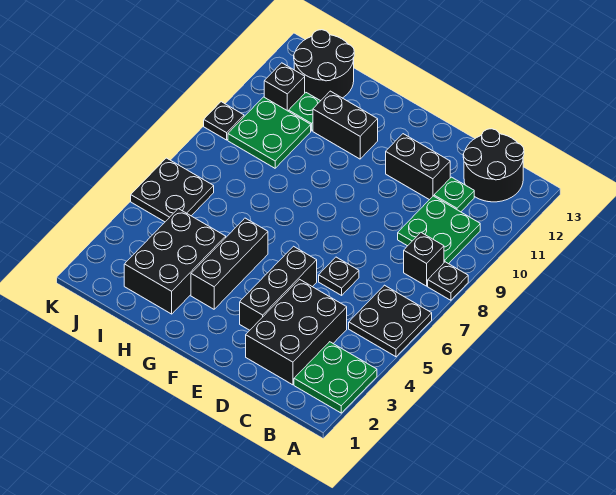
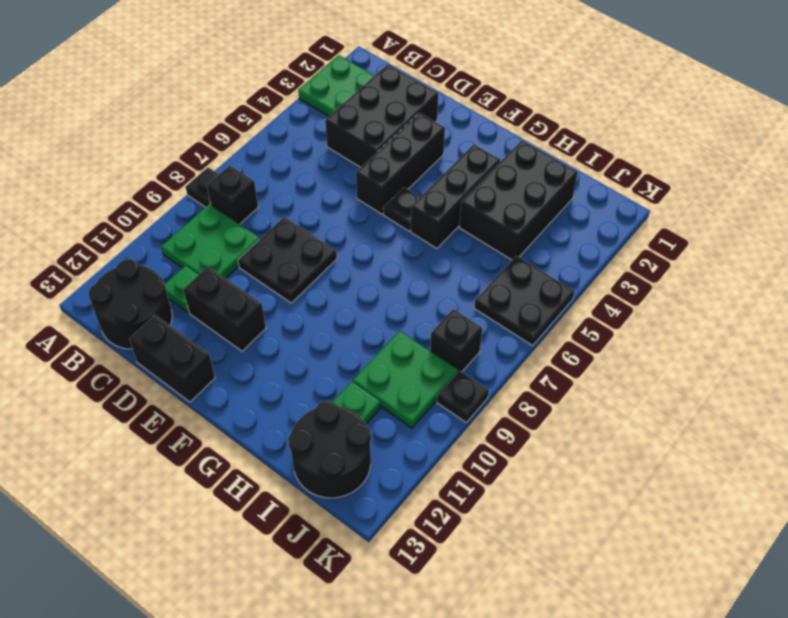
black plate A5:B6 level 1 -> black plate D8:E9 level 1
black plate D6 level 1 -> black plate F5 level 1
black brick G11:H11 level 1 -> black brick D13:E13 level 1
black brick J11 level 1 -> black brick J8 level 1

